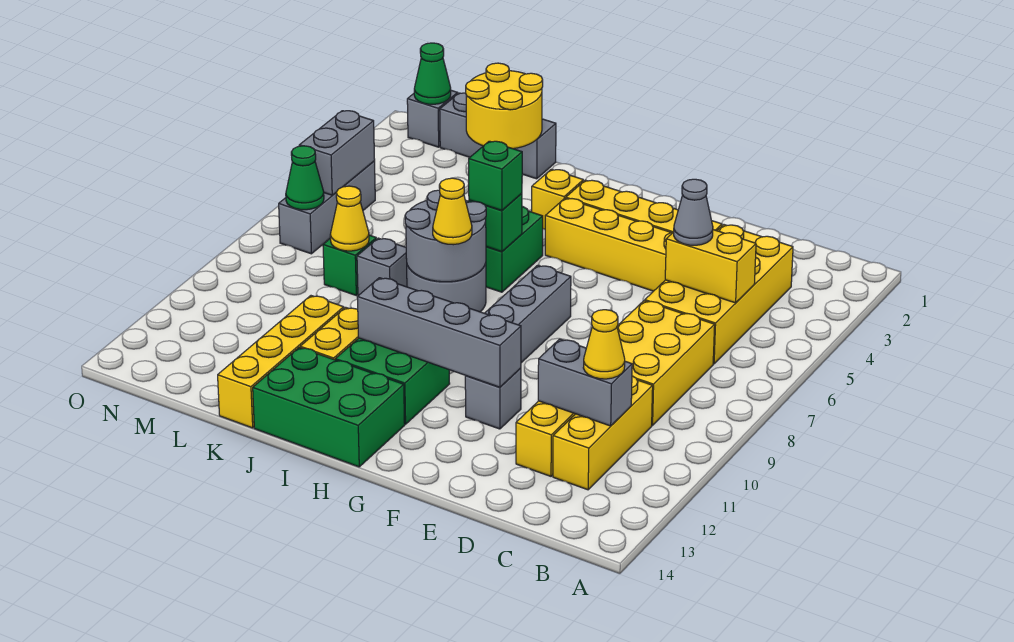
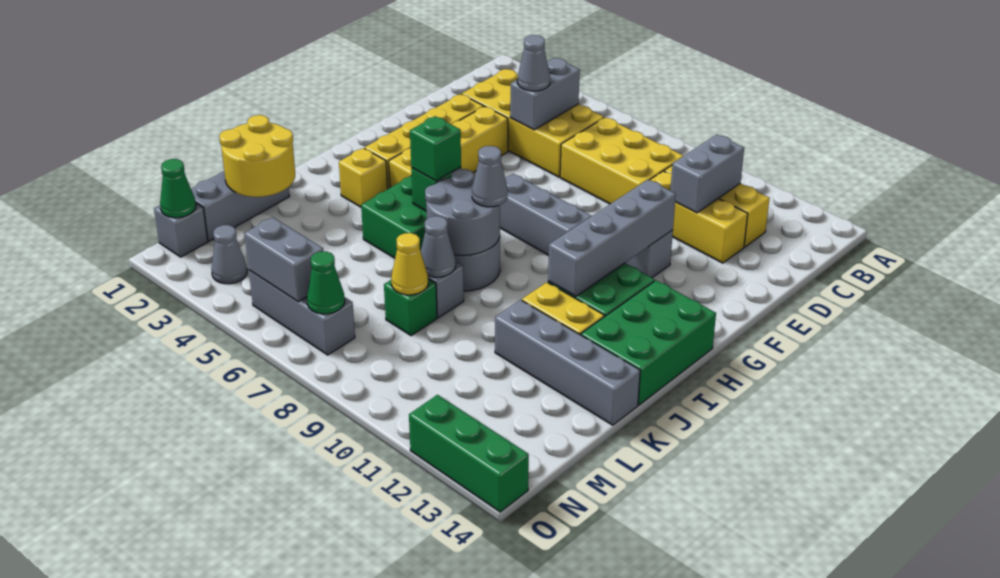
yellow brick C5:D5 level 2 -> grey brick C5:D5 level 2
yellow cone C11 level 3 -> none
yellow cone I8 level 3 -> grey cone I8 level 3
none -> grey cone K8 level 2
yellow brick K11:K14 level 1 -> grey brick K11:K14 level 1
none -> grey cone N3 level 1
none -> green brick O12:O14 level 1

